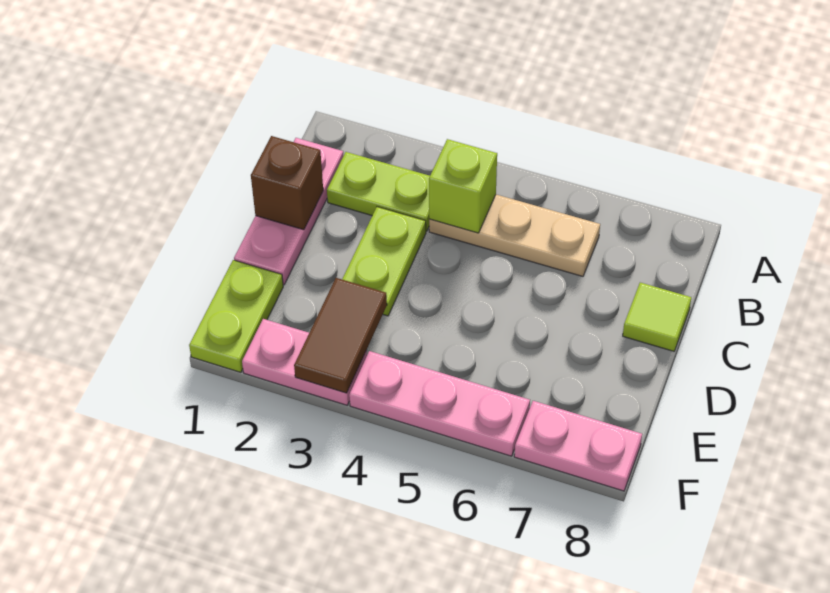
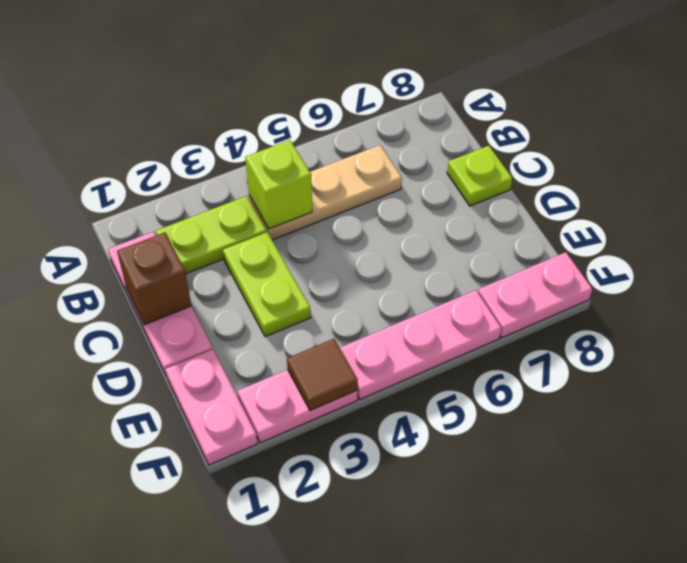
lime tile C8 level 1 -> lime plate C8 level 1
lime plate E1:F1 level 1 -> pink plate E1:F1 level 1
brown tile E3:F3 level 2 -> brown tile F3 level 2

